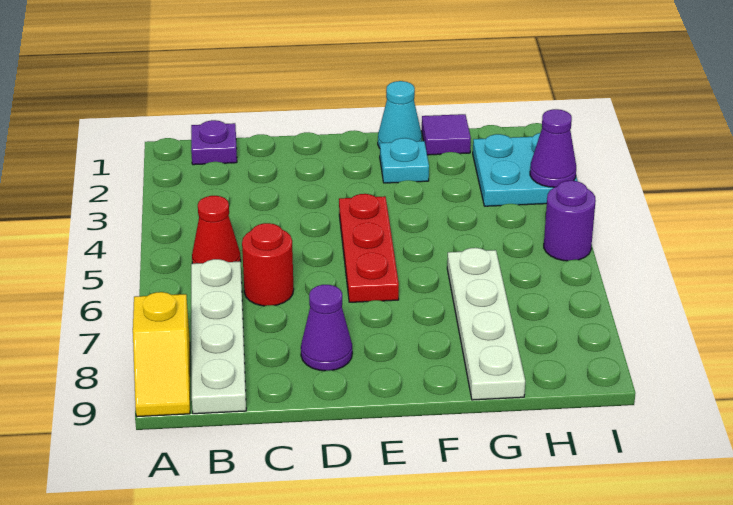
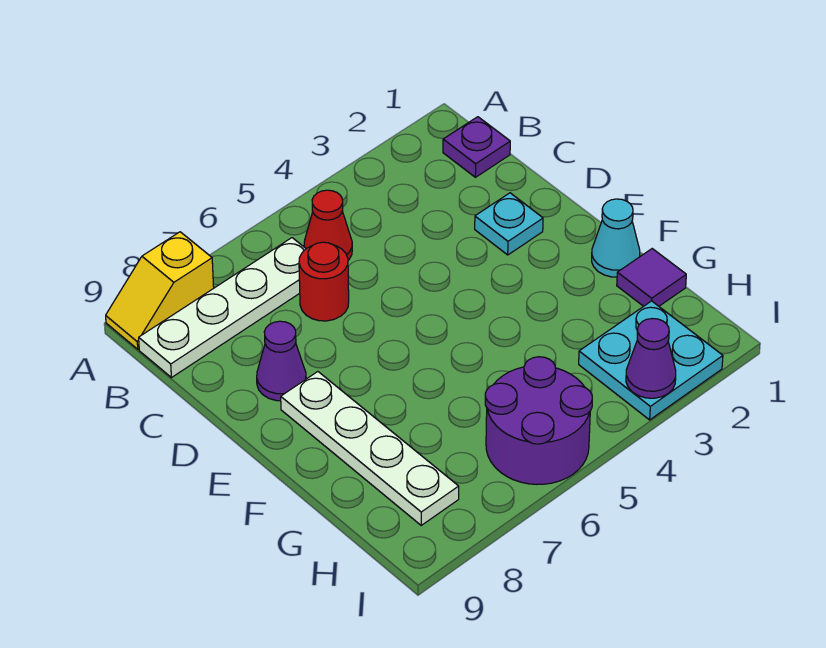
red plate E4:E6 level 1 -> none
cyan plate F2 level 1 -> cyan plate D2 level 1
white plate G6:G9 level 1 -> white plate E8:H8 level 1
purple round brick I5 level 1 -> purple round brick H5:I6 level 1

